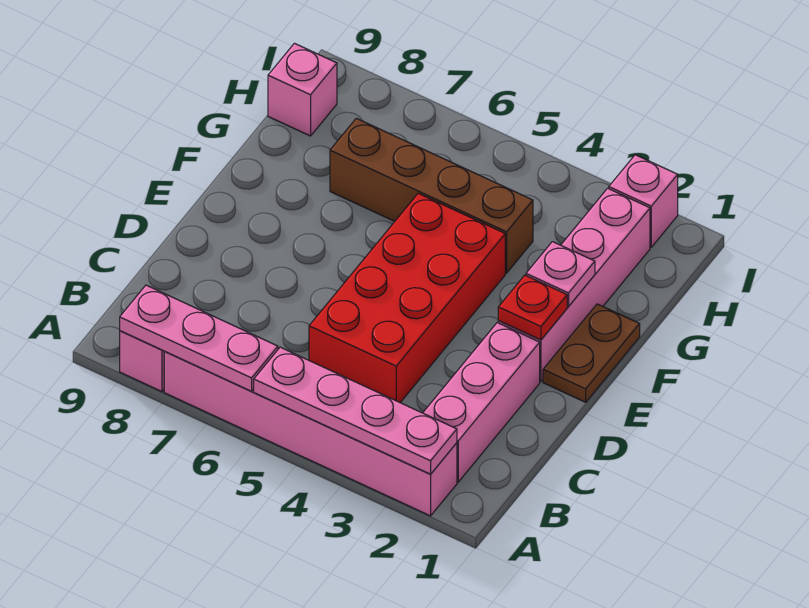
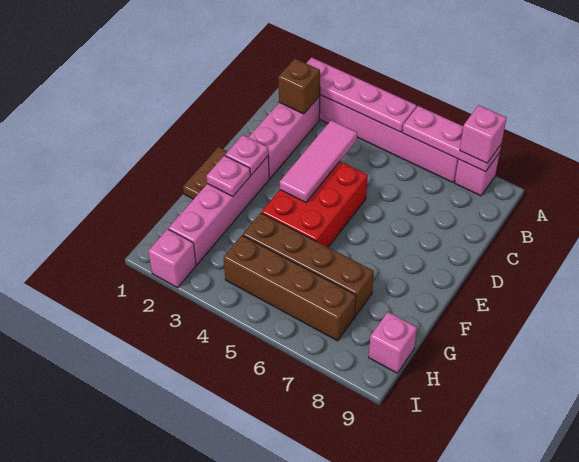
none -> pink brick A8 level 3
none -> brown brick B2 level 2
red brick C4:F5 level 1 -> red brick D4:F5 level 1
none -> pink tile C4:E4 level 2
red plate E2 level 2 -> pink plate E2 level 2
none -> brown brick H4:H7 level 1

